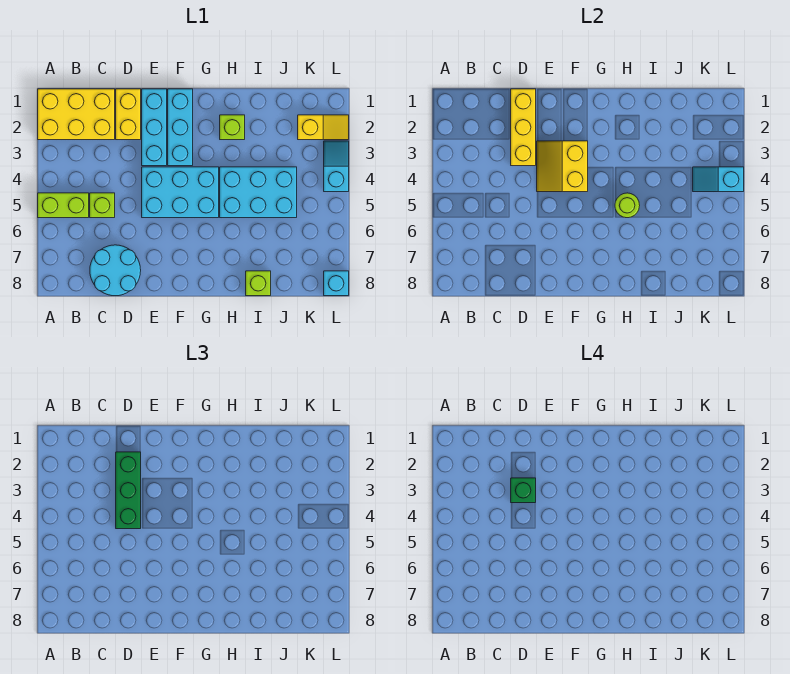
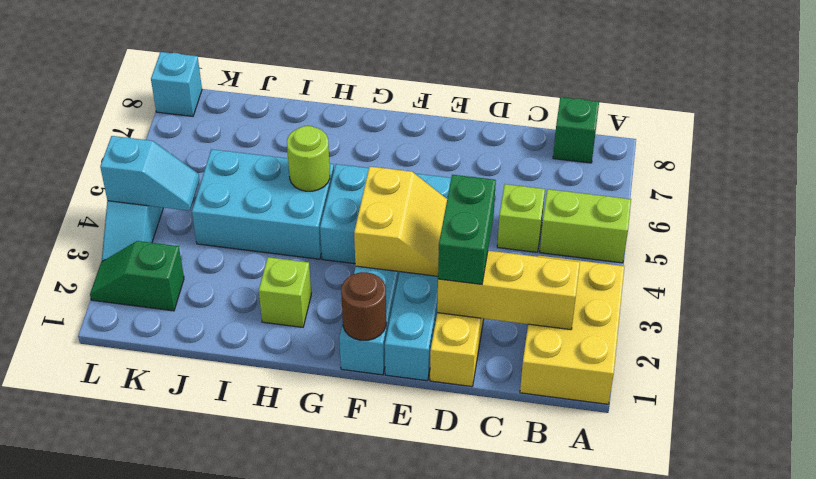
yellow brick A1:C2 level 1 -> yellow brick A1:B3 level 1
cyan round brick C7:D8 level 1 -> none
yellow brick D1:D3 level 2 -> yellow brick B2:D2 level 2
green brick D2:D4 level 3 -> green brick D2:D3 level 3
green brick D3 level 4 -> green brick B8 level 1
none -> brown round brick F1 level 2
lime brick I8 level 1 -> none
yellow slope K2:L2 level 1 top K -> green slope K2:L2 level 1 top K

